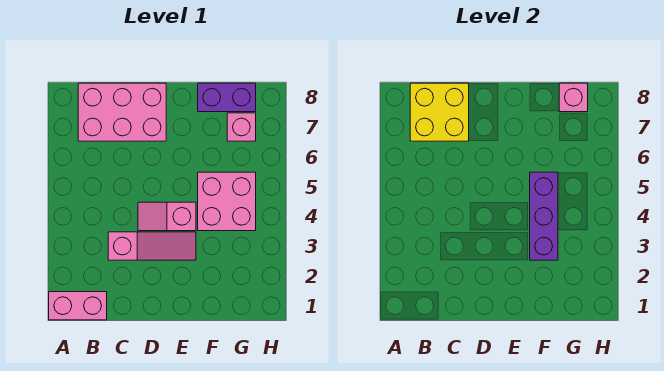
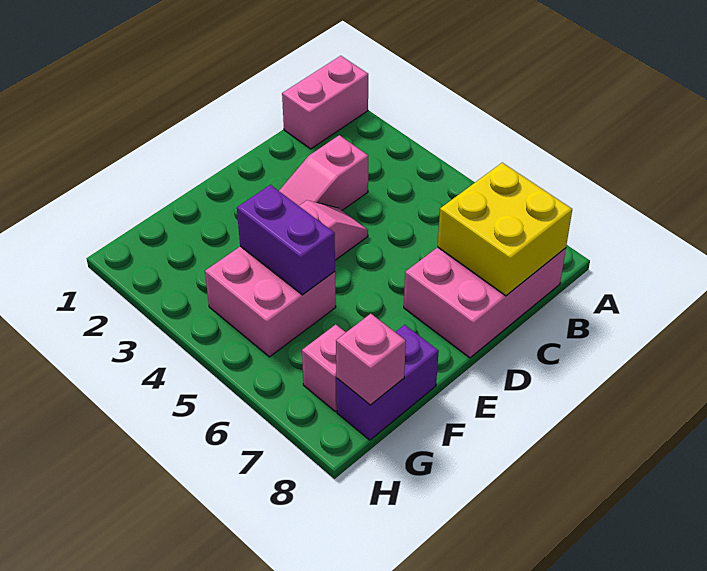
purple brick F3:F5 level 2 -> purple brick F4:F5 level 2

